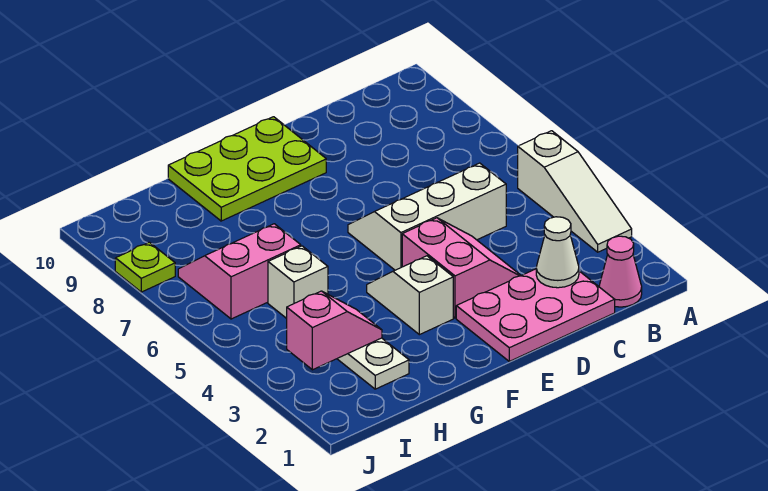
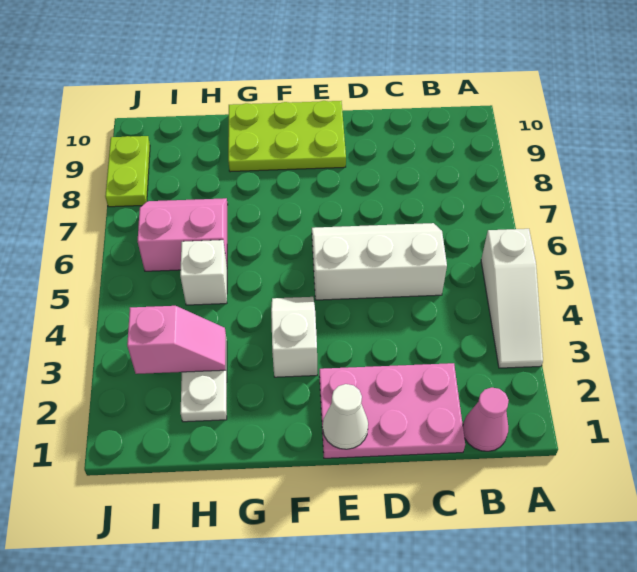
white cone C2 level 2 -> white cone E1 level 2
pink slope D3:E4 level 1 top E -> none
lime plate J8 level 1 -> lime plate J8:J9 level 1

